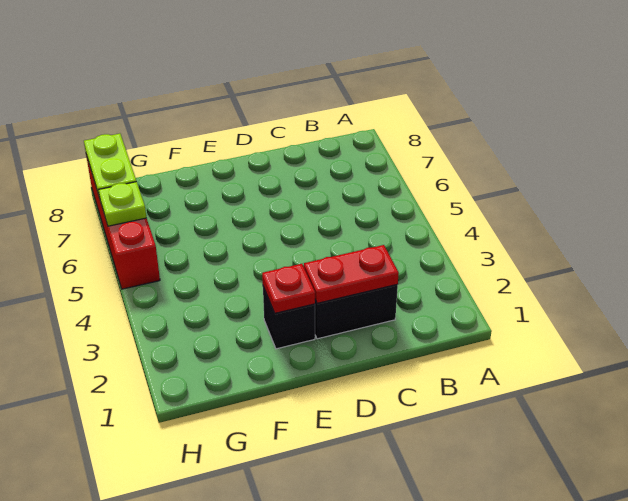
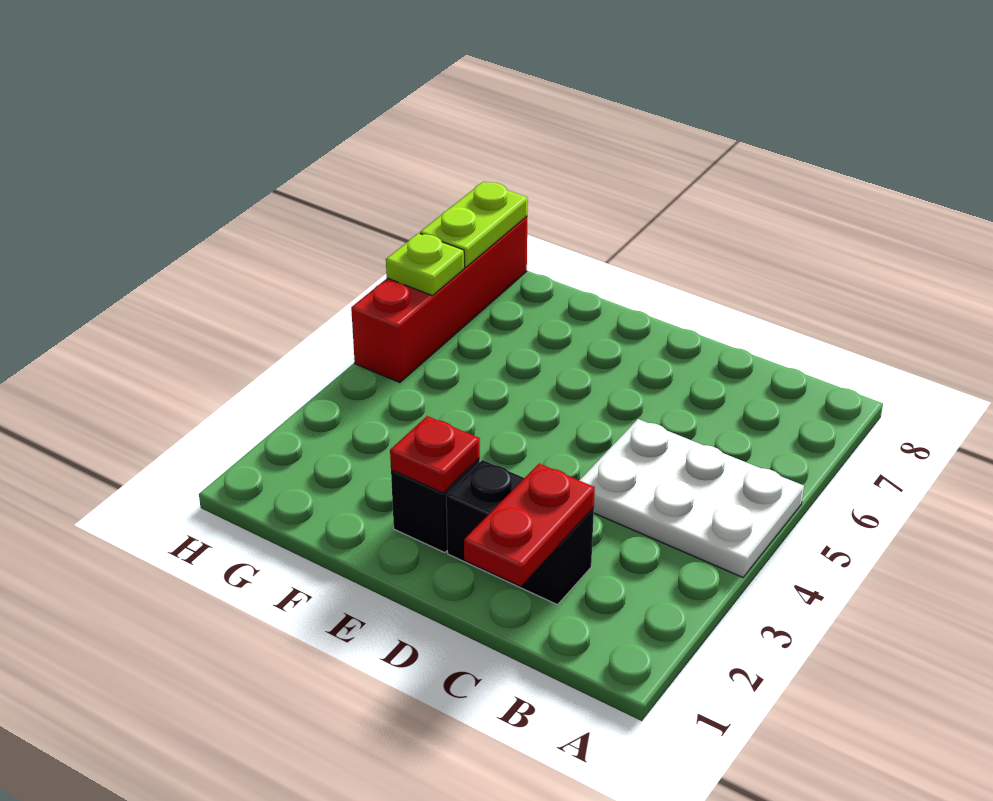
none -> white plate A4:C5 level 1
red plate C2:D2 level 2 -> red plate C1:C2 level 2

